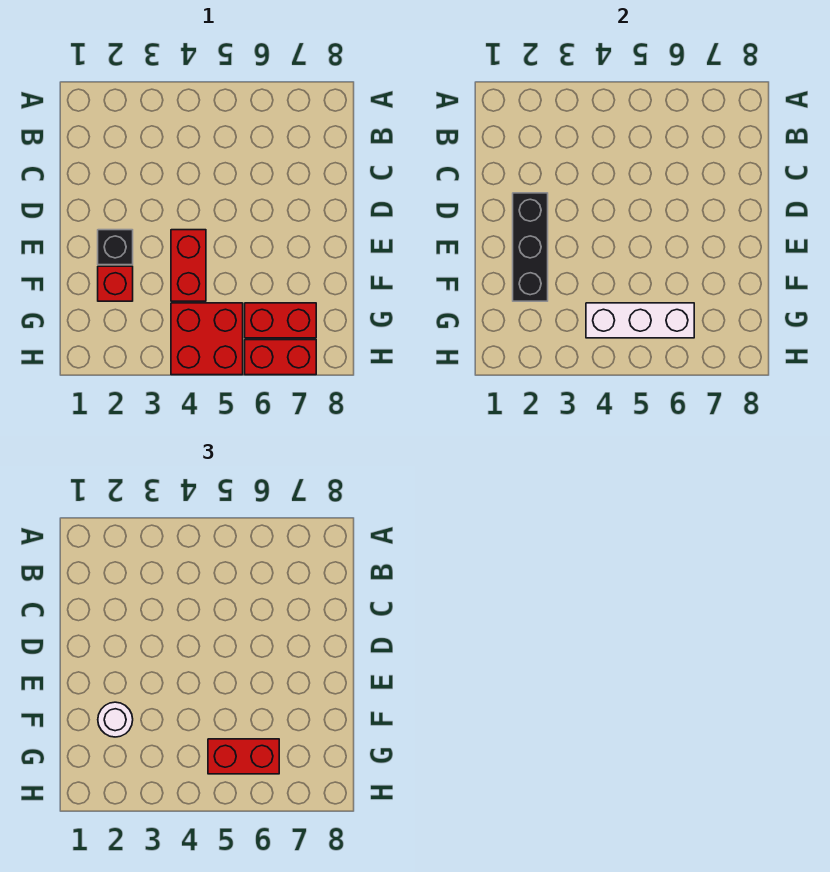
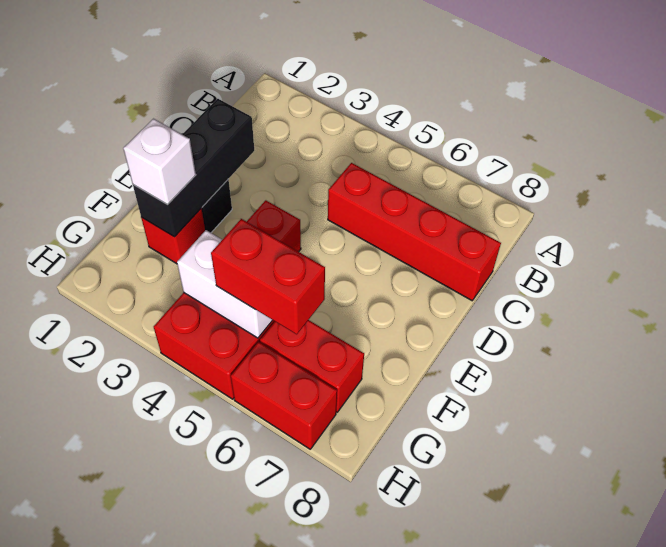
none -> red brick C5:C8 level 1
white round brick F2 level 3 -> white brick F2 level 3
white brick G4:G6 level 2 -> white brick G4:G5 level 2

